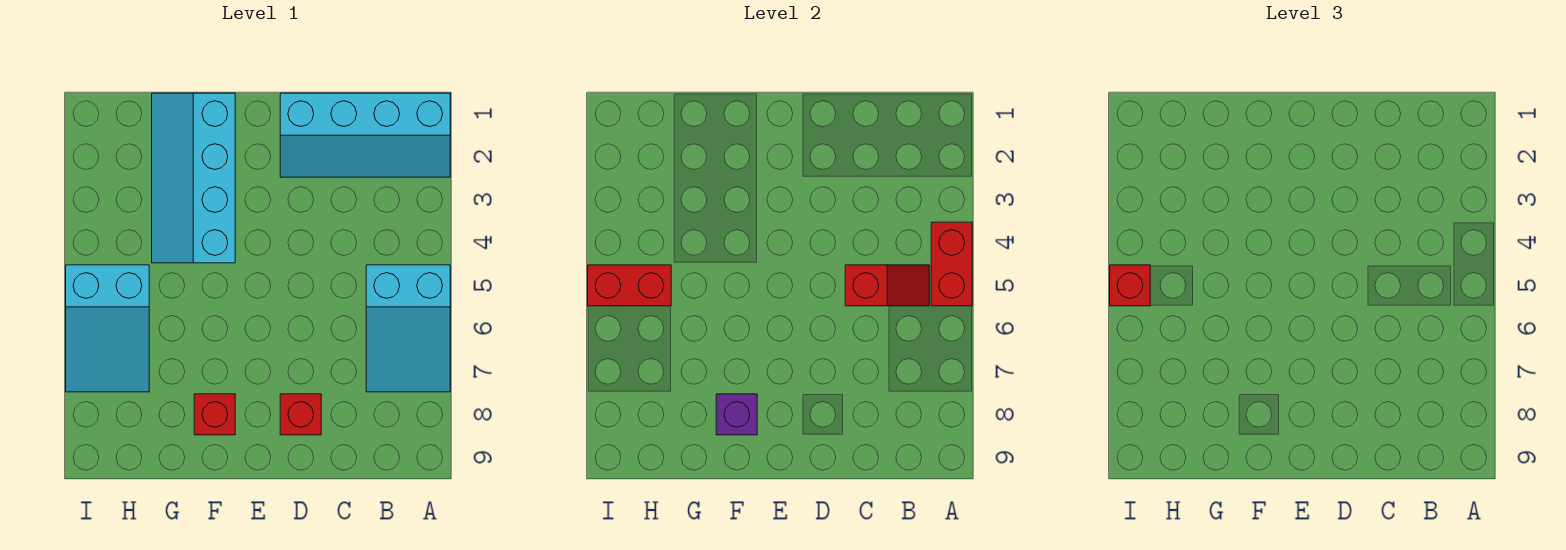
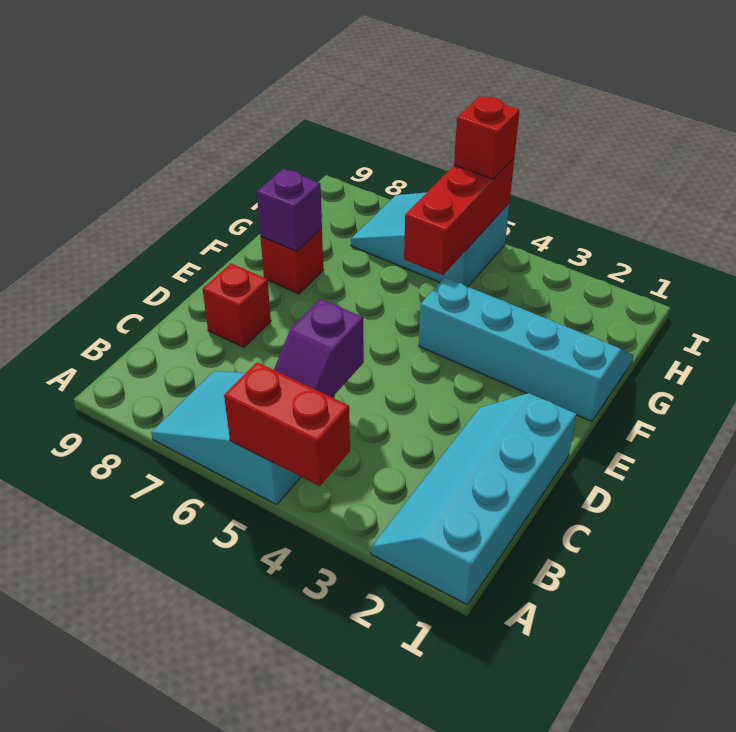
red slope B5:C5 level 2 top C -> purple slope B5:C5 level 2 top C
red brick H5:I5 level 2 -> red brick G5:I5 level 2

